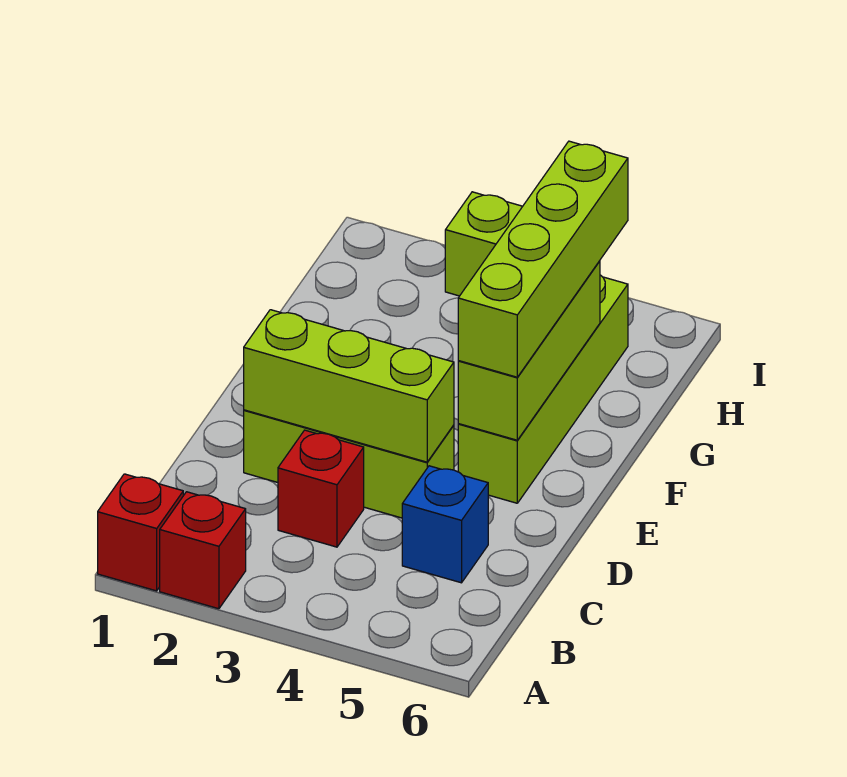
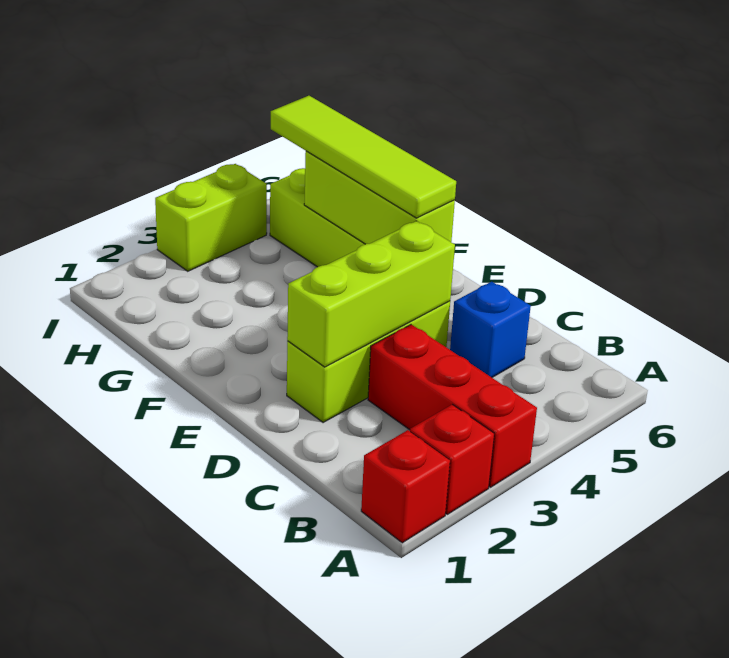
red brick C3 level 1 -> red brick A3:C3 level 1
lime brick E5:H5 level 3 -> lime tile E5:H5 level 3

